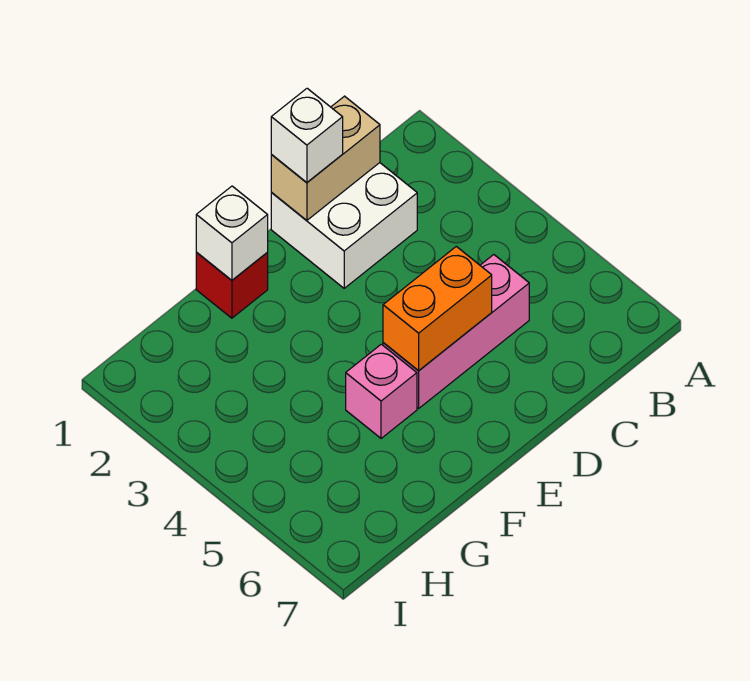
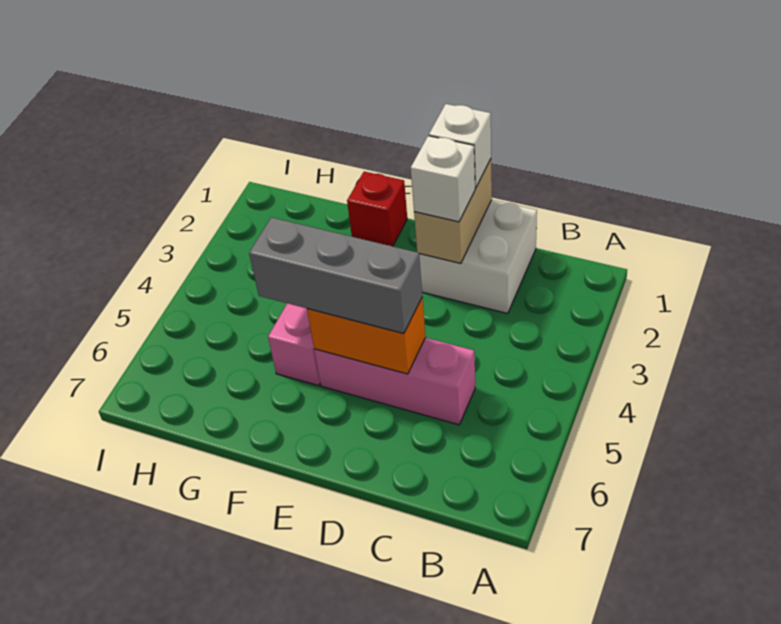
tan brick C1:D1 level 2 -> tan brick D1:D2 level 2
none -> grey brick D5:F5 level 3
white brick F1 level 2 -> white brick D2 level 3

